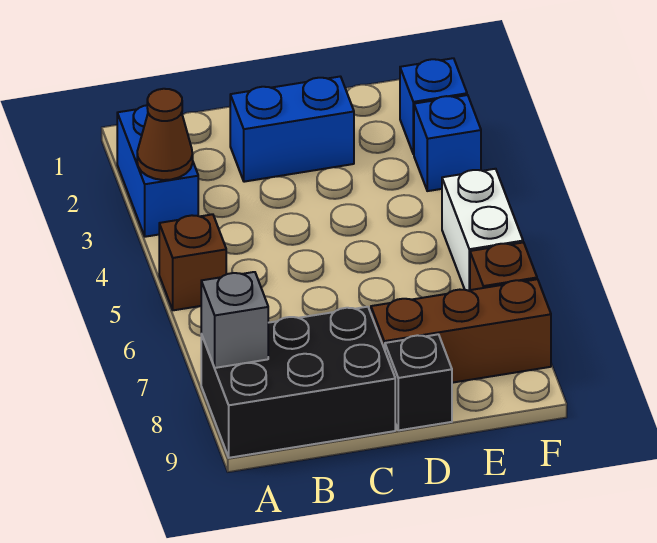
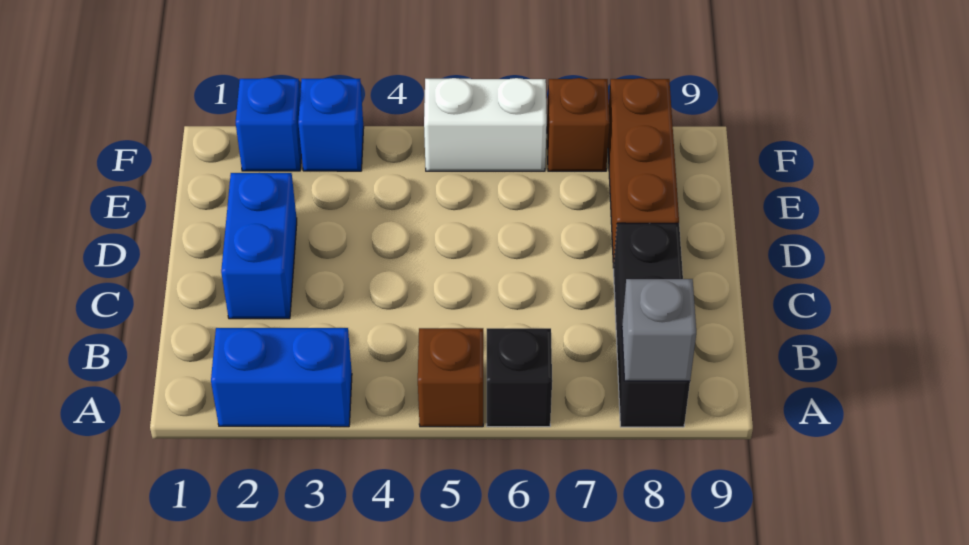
brown cone A3 level 2 -> none
black brick A8:C9 level 1 -> black brick A8:C8 level 1
black brick D9 level 1 -> black brick A6 level 1

